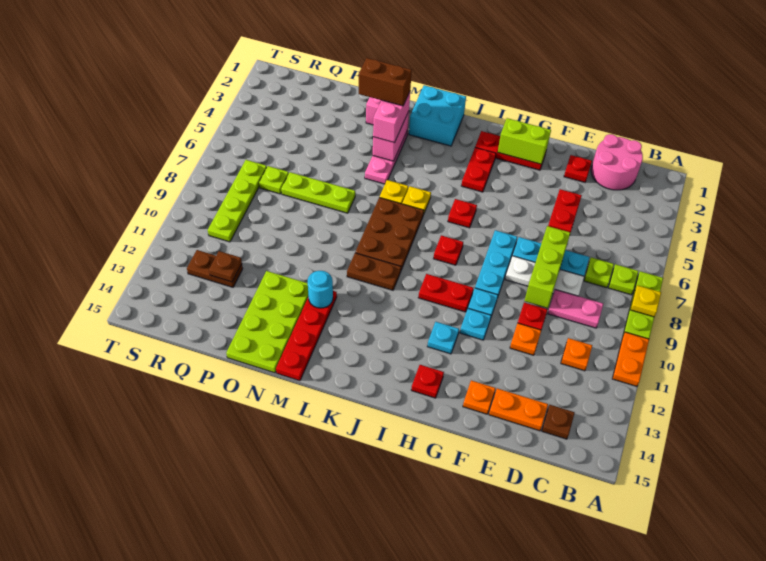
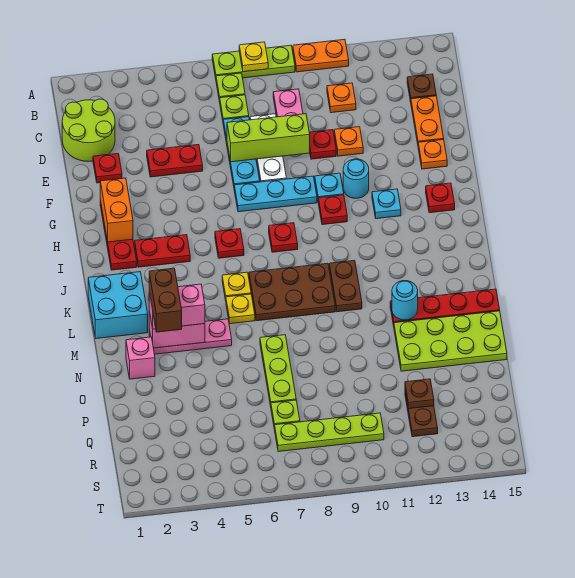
pink round brick C1:D2 level 1 -> lime round brick C1:D2 level 1
lime brick G2:H2 level 2 -> orange brick G2:H2 level 2
cyan plate G11 level 1 -> cyan round brick G11 level 1
red plate H10:I10 level 1 -> red plate H10 level 1

